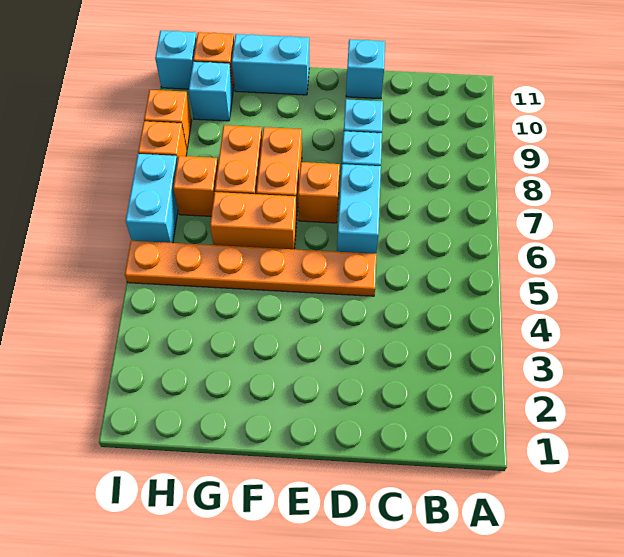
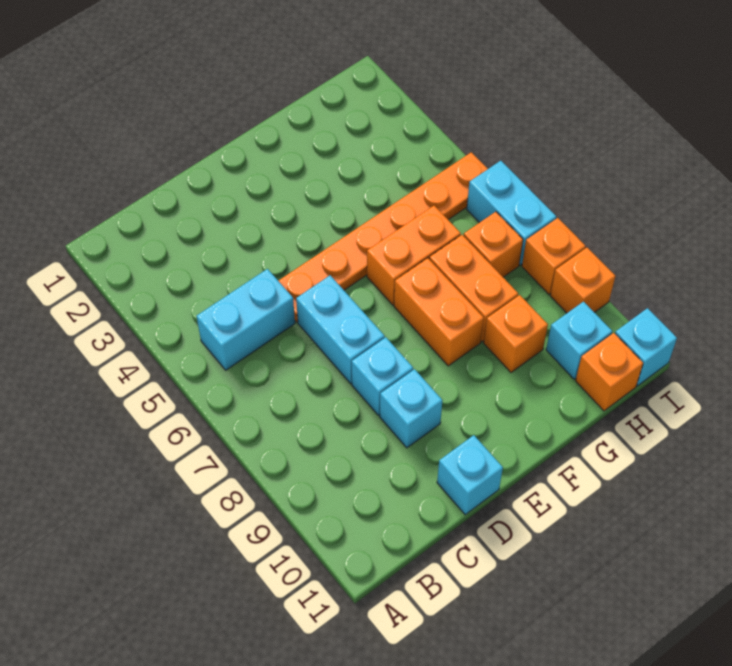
orange brick E7 level 1 -> orange brick G9 level 1
cyan brick F11:G11 level 1 -> cyan brick B5:C5 level 1

